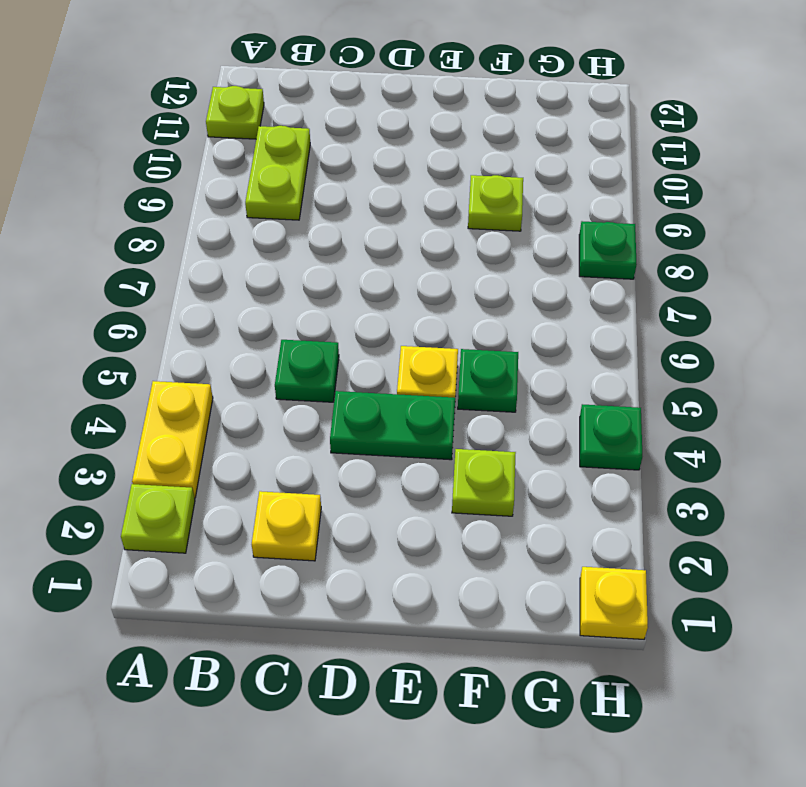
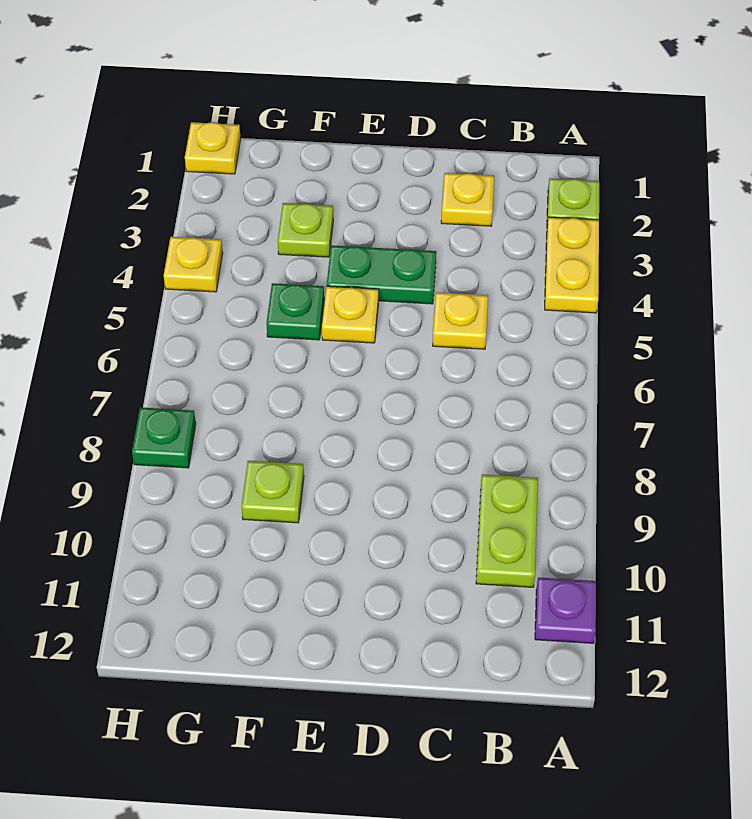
lime plate A11 level 1 -> purple plate A11 level 1
green plate C5 level 1 -> yellow plate C5 level 1
green plate H4 level 1 -> yellow plate H4 level 1

